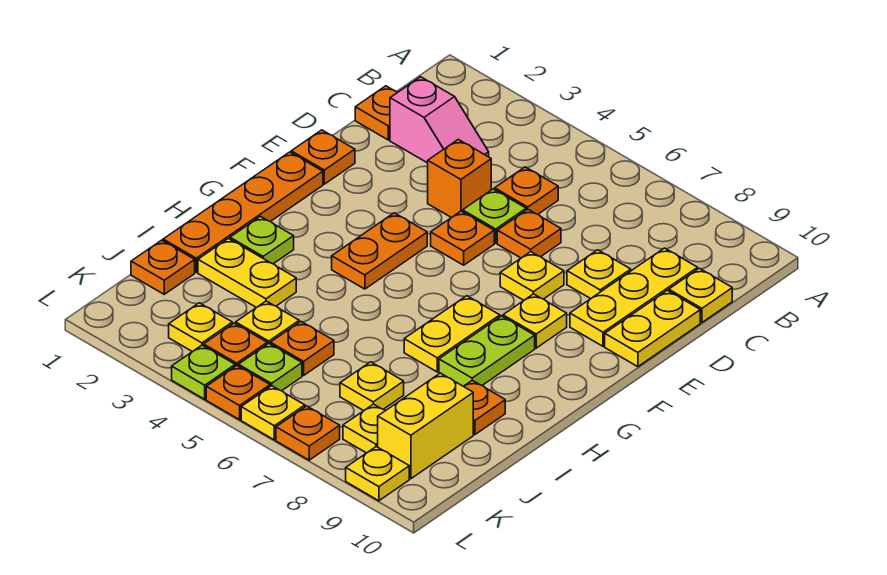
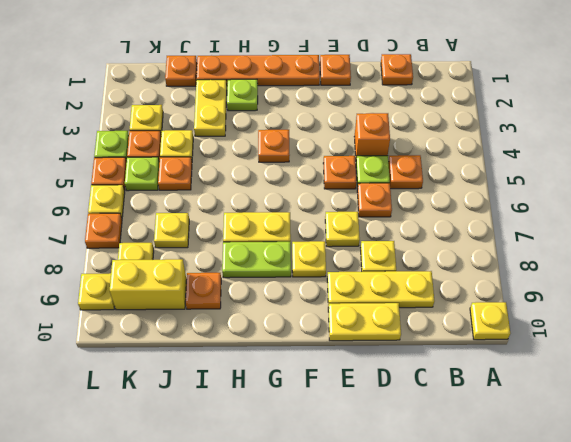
pink slope C2:C3 level 1 top 2 -> none
yellow plate C10 level 1 -> yellow plate A10 level 1
orange plate F4:G4 level 1 -> orange plate G4 level 1

